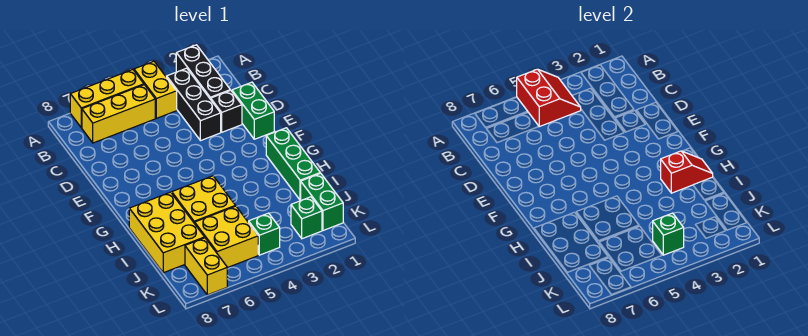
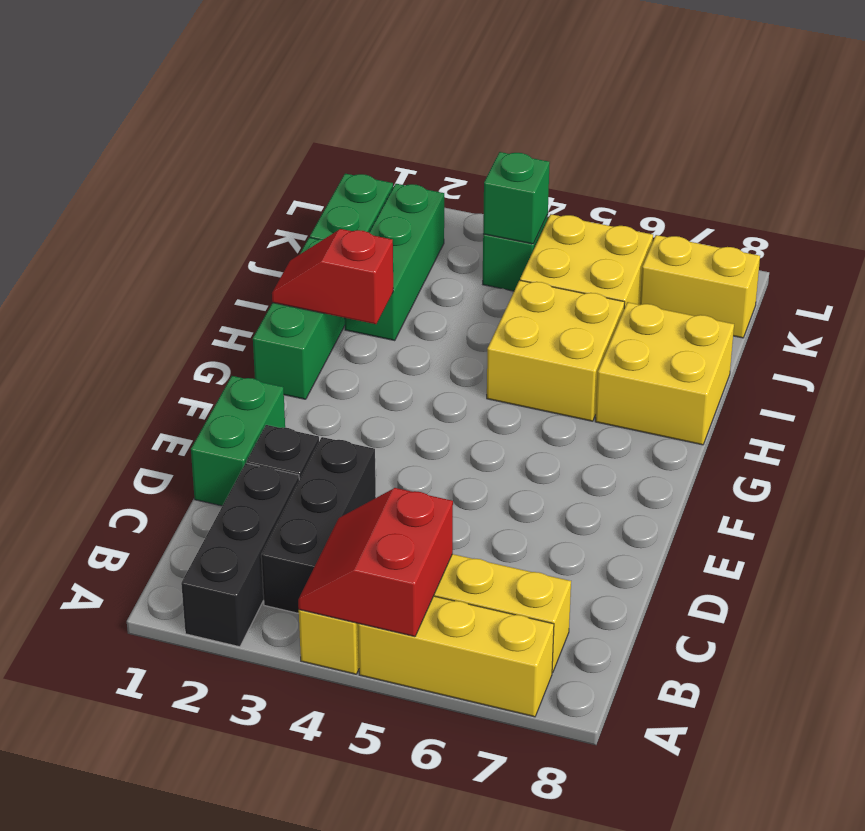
yellow brick H7:J8 level 1 -> yellow brick H7:I8 level 1
green brick K2 level 1 -> green brick I2:K2 level 1
yellow brick K7:L7 level 1 -> yellow brick K7:K8 level 1

